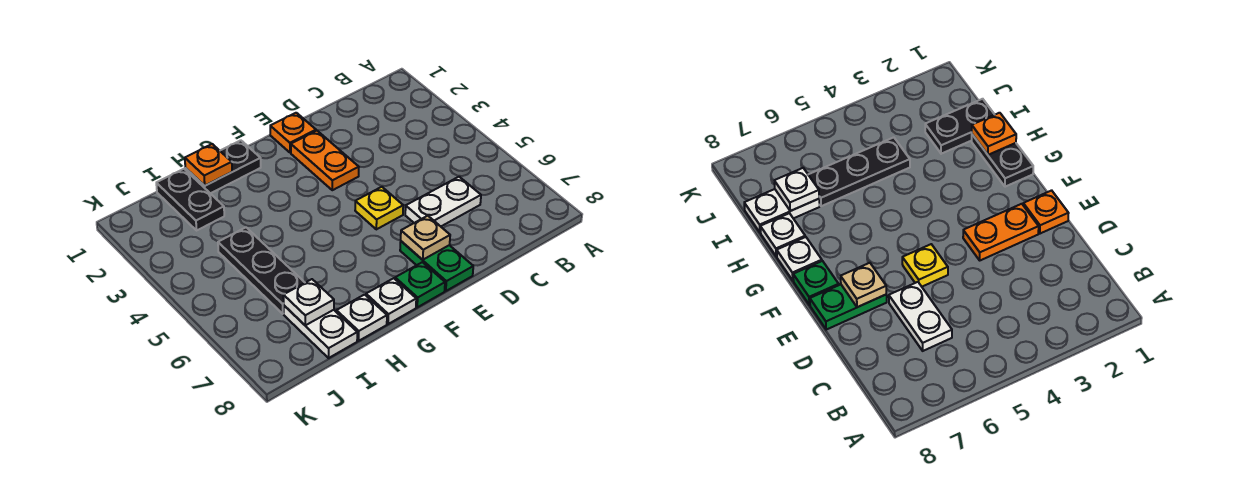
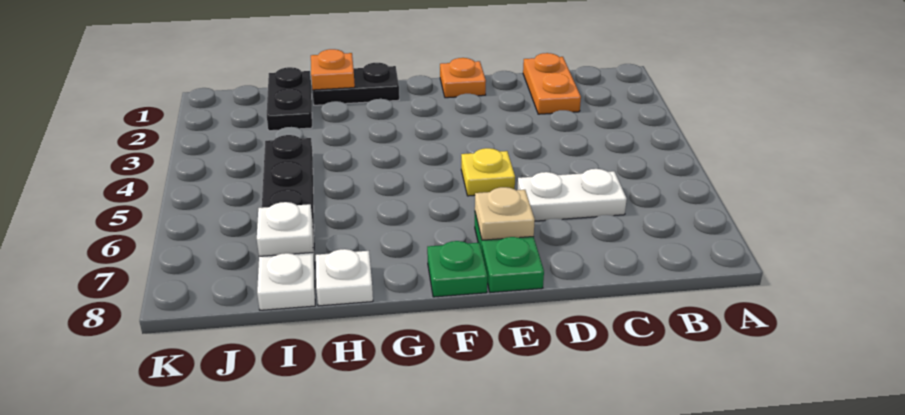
orange plate E2:E3 level 1 -> orange plate C1:C2 level 1
white plate G8 level 1 -> none

